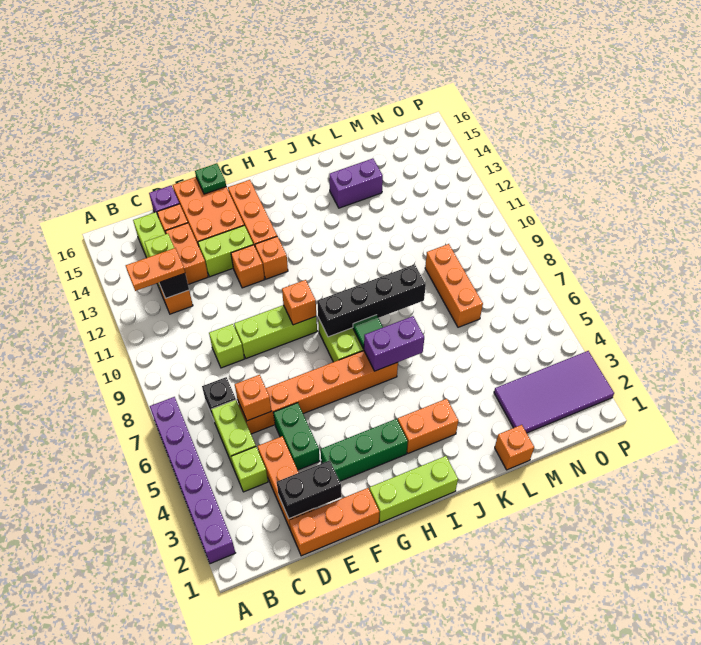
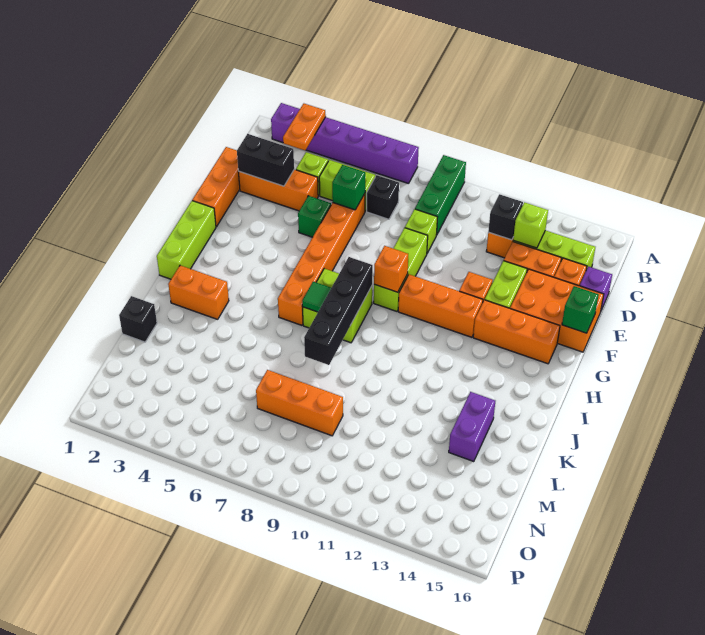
orange plate B12:C12 level 3 -> orange plate A3:B3 level 2
black brick D2:E2 level 2 -> black brick D2:D3 level 2
orange brick D6 level 2 -> green brick D6 level 2
green brick E4:E5 level 1 -> green brick E5 level 1
green brick F3:H3 level 1 -> green brick A9:C9 level 1
green plate F16 level 2 -> green brick F16 level 2
orange brick G12 level 1 -> orange brick G10:G12 level 1
orange brick I3:J3 level 1 -> orange brick J2:J3 level 1
purple brick I6:J6 level 2 -> none
orange brick L1 level 1 -> black brick L1 level 1
purple tile M2:P3 level 1 -> none

